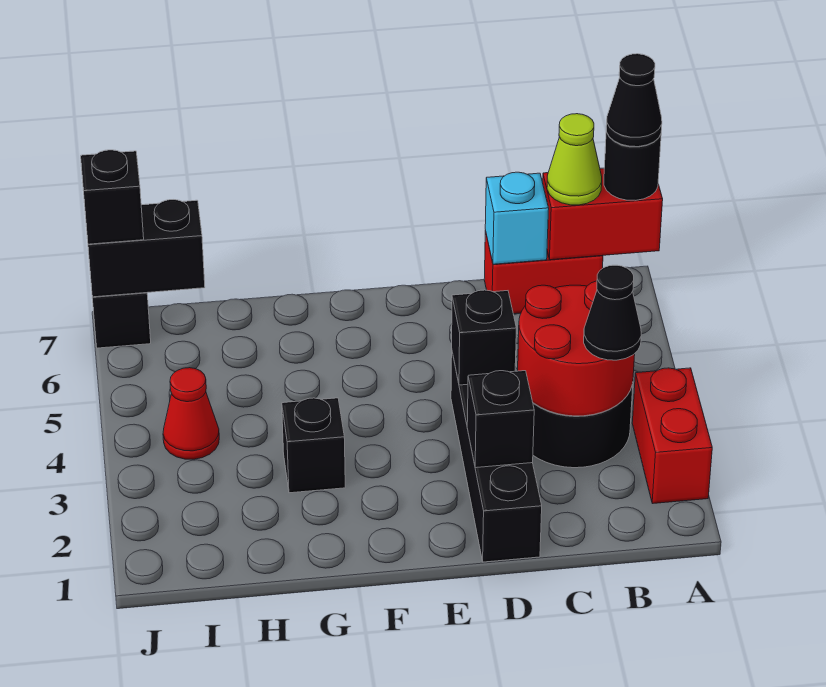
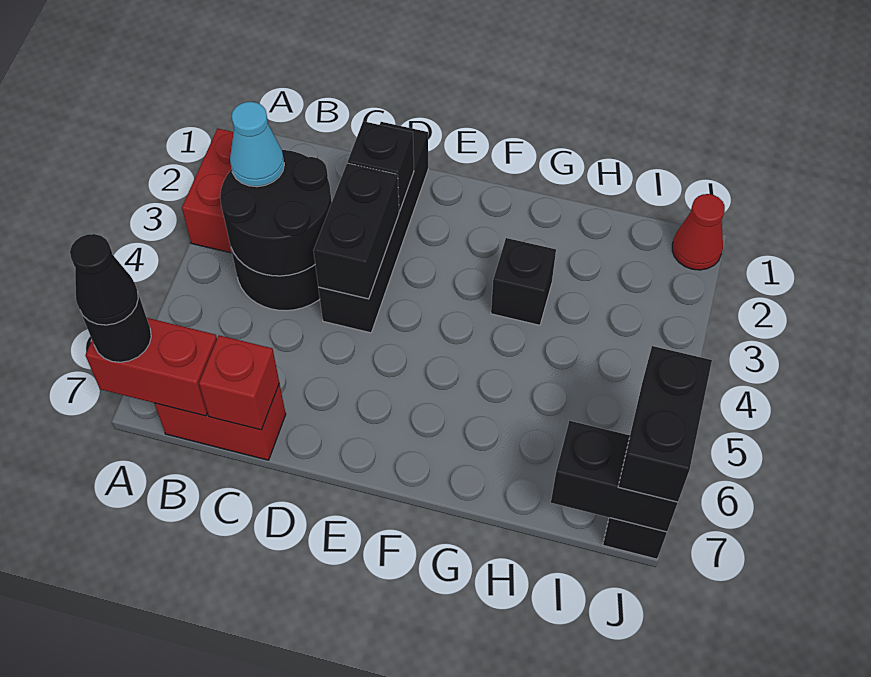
red round brick B3:C4 level 2 -> black round brick B3:C4 level 2
black cone B3 level 3 -> cyan cone B3 level 3
lime cone B7 level 3 -> none
cyan brick C7 level 2 -> red brick C7 level 2
black brick D4 level 2 -> black brick D3:D4 level 2
red cone I4 level 1 -> red cone J1 level 1
black brick J7 level 3 -> black brick J6:J7 level 3

